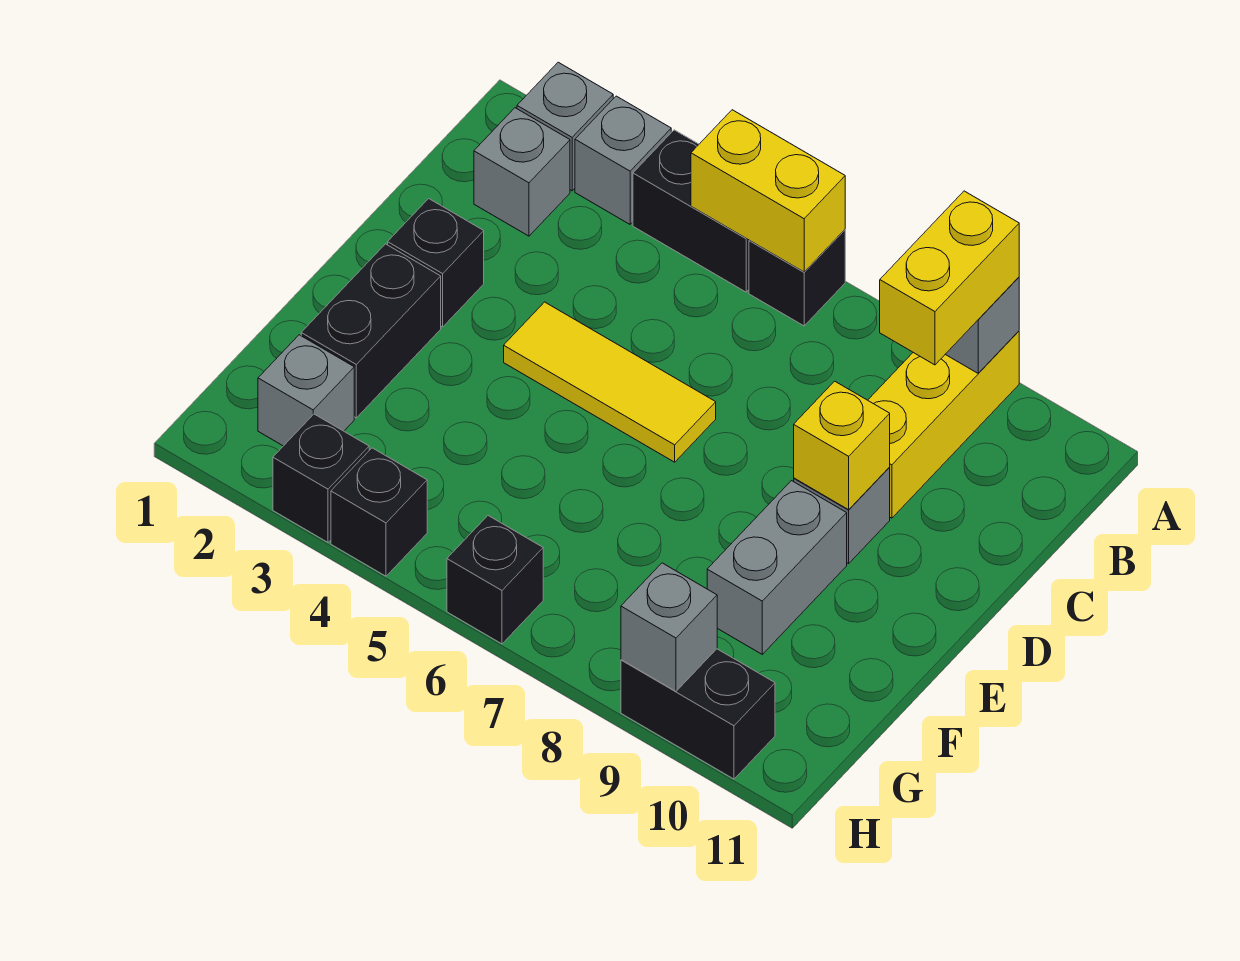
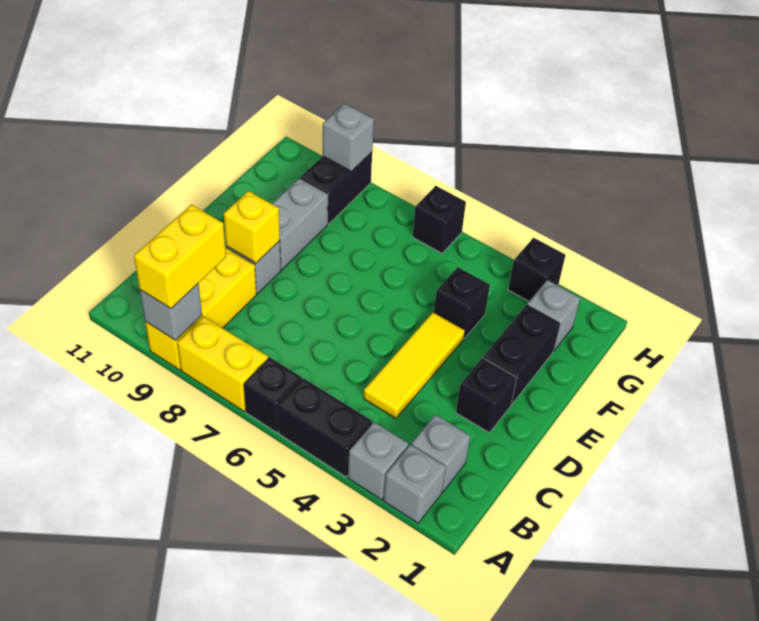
yellow brick A5:A6 level 2 -> yellow brick A7:A8 level 1
yellow tile D4:D6 level 1 -> yellow tile C4:E4 level 1
black brick H4 level 1 -> black brick F4 level 1
black brick H9:H10 level 1 -> black brick G9:H9 level 1

